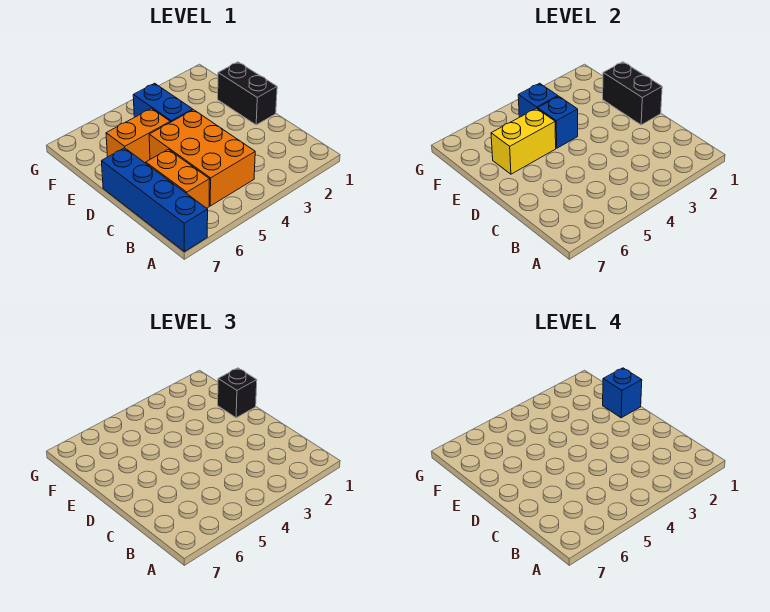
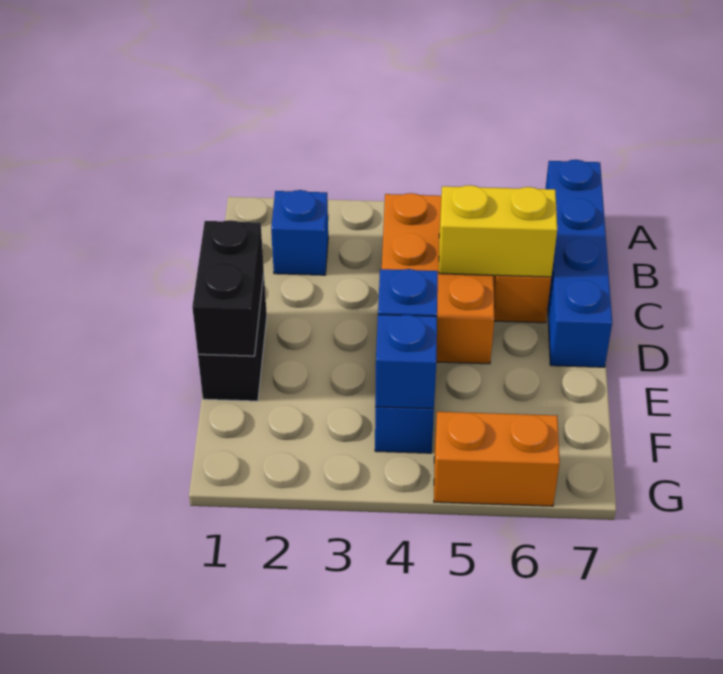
black brick E1 level 3 -> none
blue brick E1 level 4 -> blue brick B2 level 1
orange brick E5:E6 level 1 -> orange brick G5:G6 level 1
yellow brick E5:E6 level 2 -> yellow brick C5:C6 level 2

